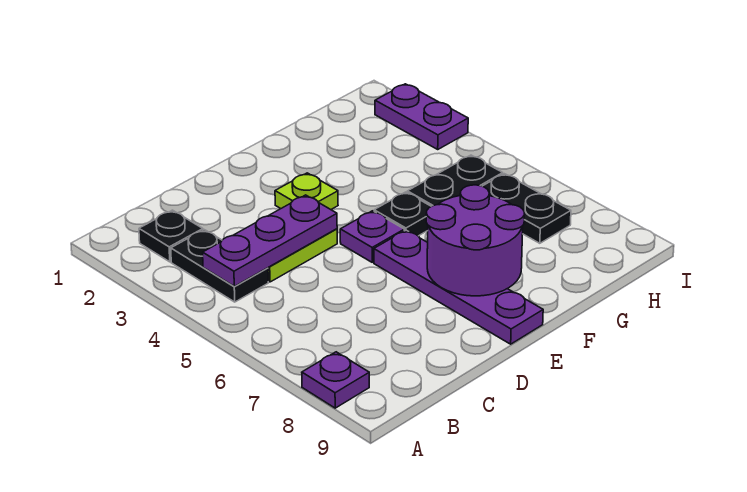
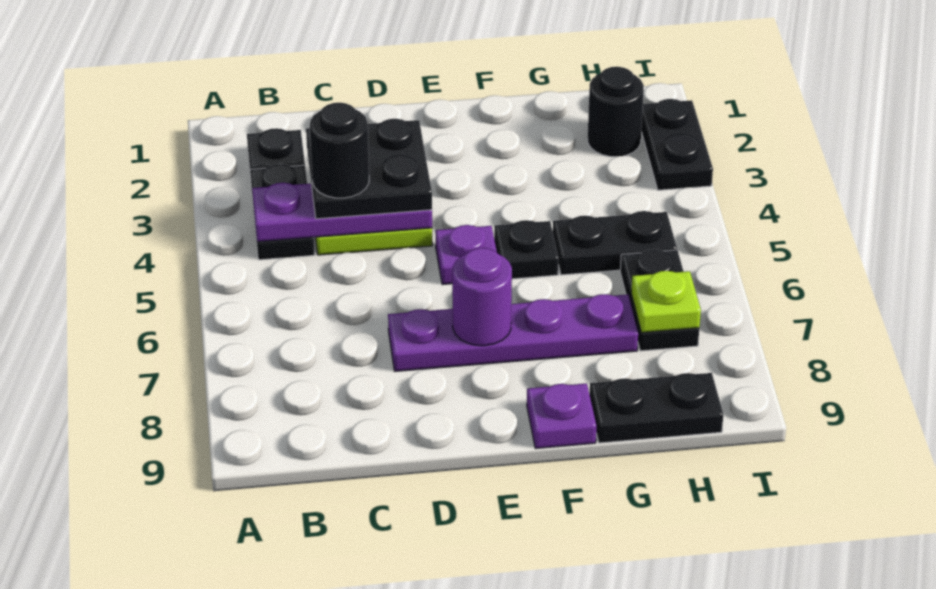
purple plate A8 level 1 -> purple plate F9 level 1
none -> black plate C3:D4 level 3
none -> black round brick C4 level 4
lime plate E3 level 1 -> lime plate H7 level 2
purple plate E6:E9 level 1 -> purple plate D7:G7 level 1
purple round brick E7:F8 level 2 -> purple round brick E7 level 2
none -> black plate G9:H9 level 1
none -> black round brick H2 level 1
purple plate I2:I3 level 1 -> black plate I2:I3 level 1

